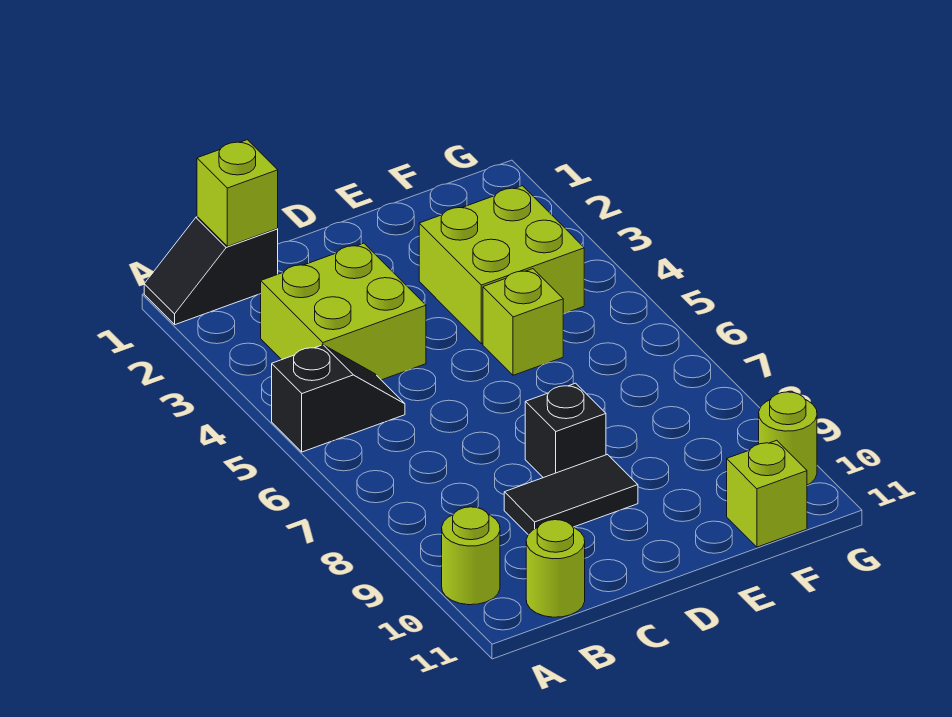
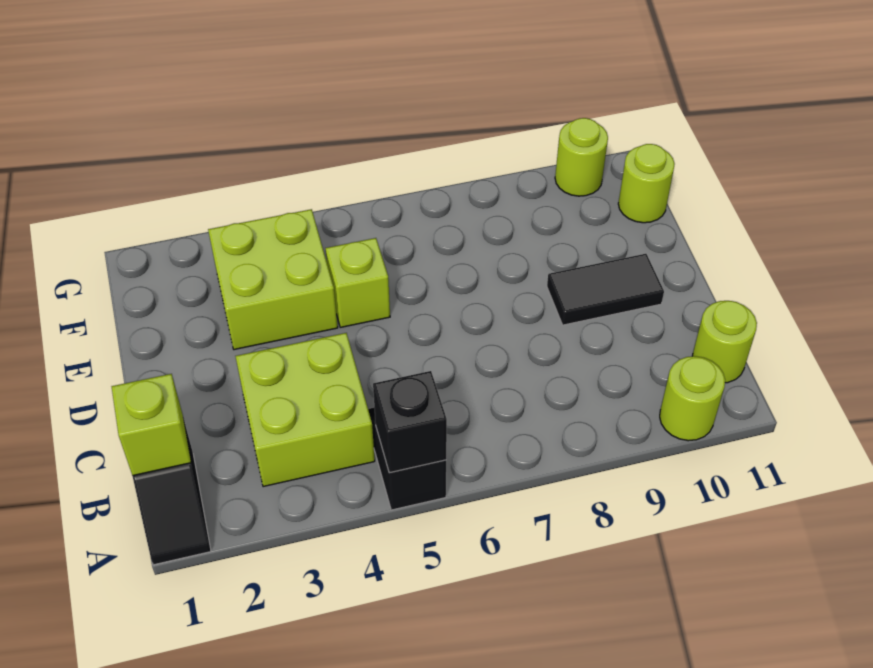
black tile C9:D9 level 1 -> black tile D9:D10 level 1
black brick D8 level 1 -> black brick A5 level 2
lime brick F11 level 1 -> lime round brick F11 level 1

